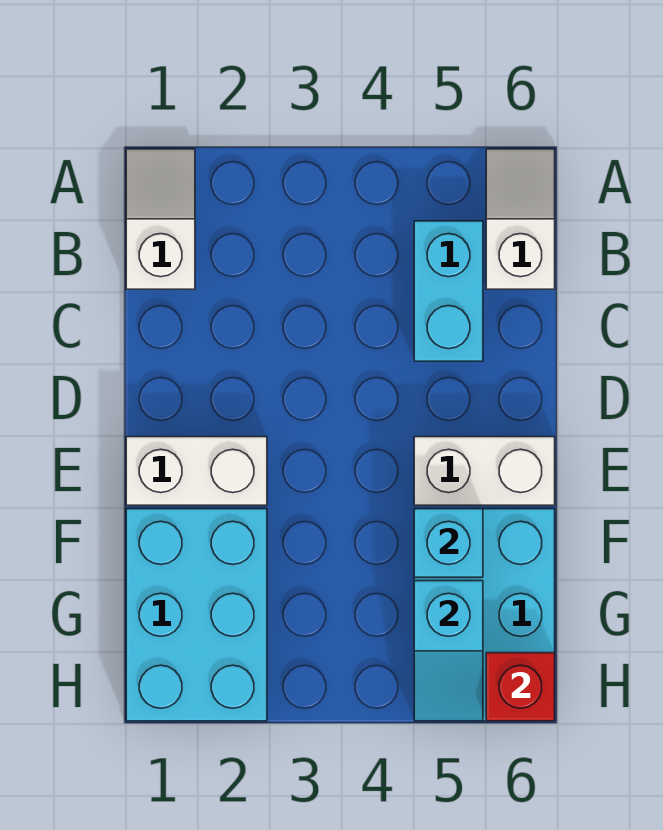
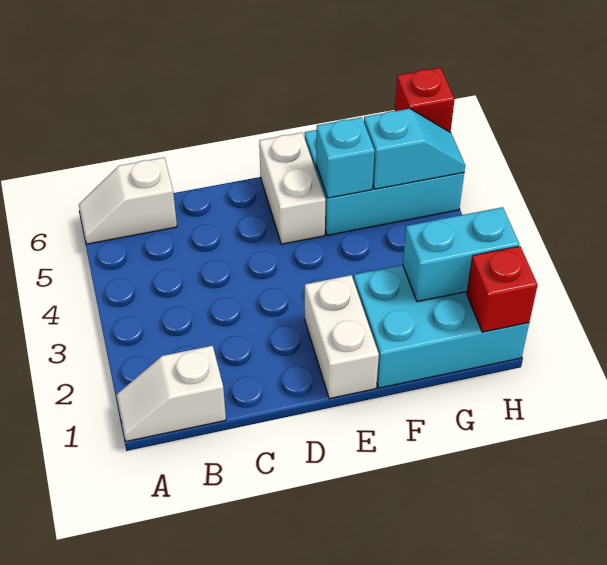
cyan brick B5:C5 level 1 -> cyan brick G2:H2 level 2
none -> red brick H1 level 2

